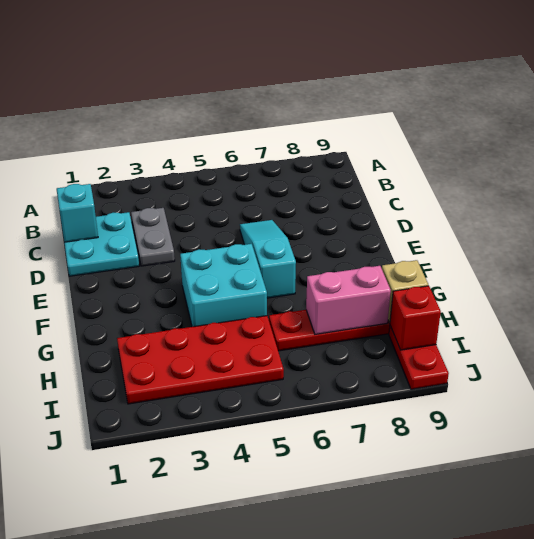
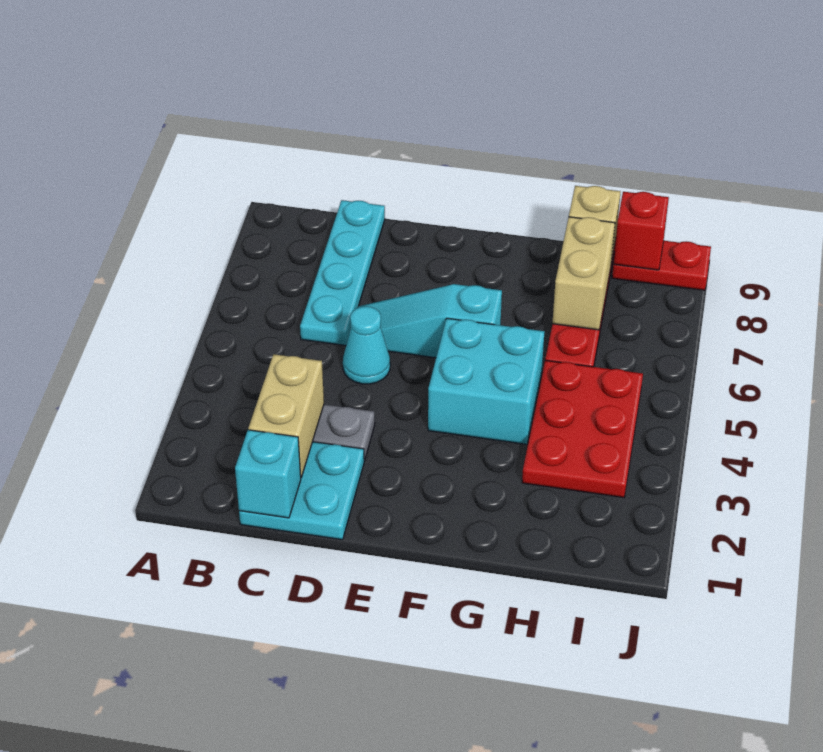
none -> tan brick C2:C3 level 2
none -> cyan plate C6:C9 level 1
none -> cyan cone D5 level 1
red plate H2:I5 level 1 -> red plate H3:I5 level 1
pink brick H7:H8 level 2 -> tan brick H7:H8 level 2

